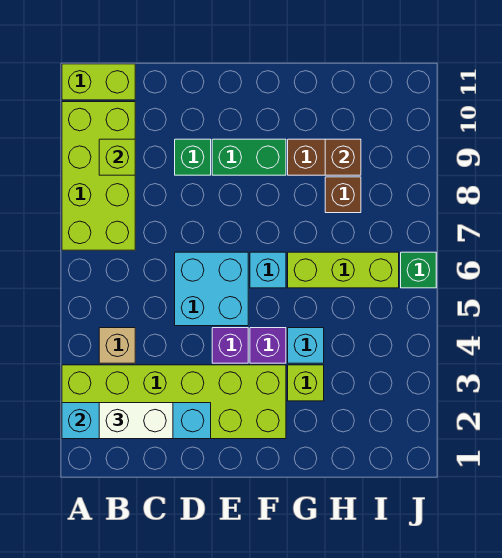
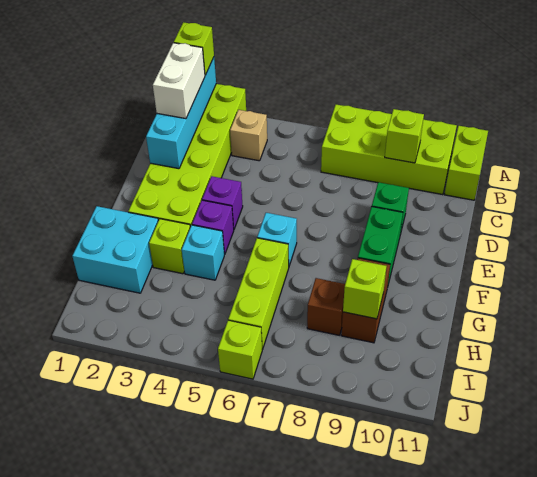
none -> lime brick A2 level 3
cyan brick D5:E6 level 1 -> cyan brick G1:H2 level 1
brown brick H9 level 2 -> lime brick H9 level 2
green brick J6 level 1 -> lime brick J6 level 1

